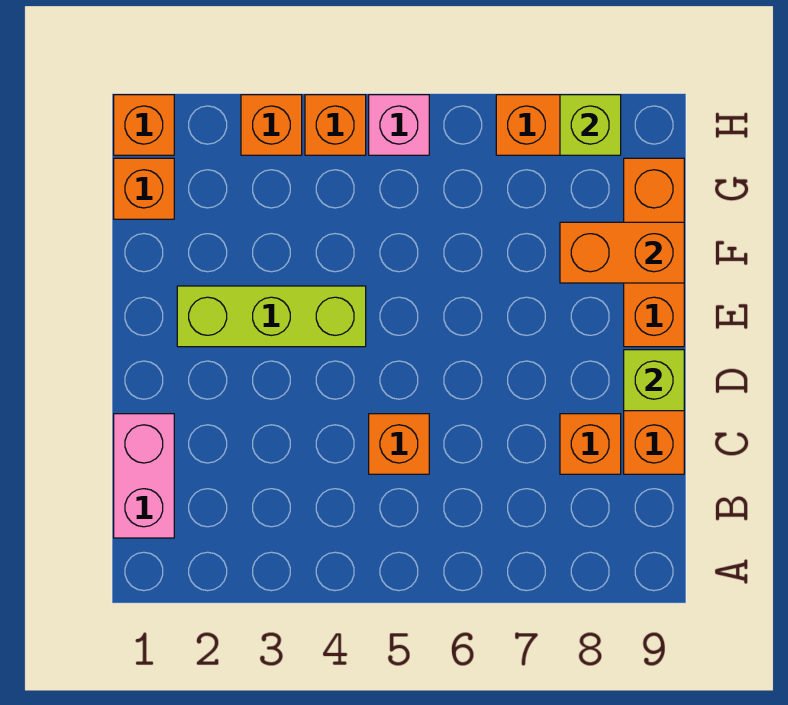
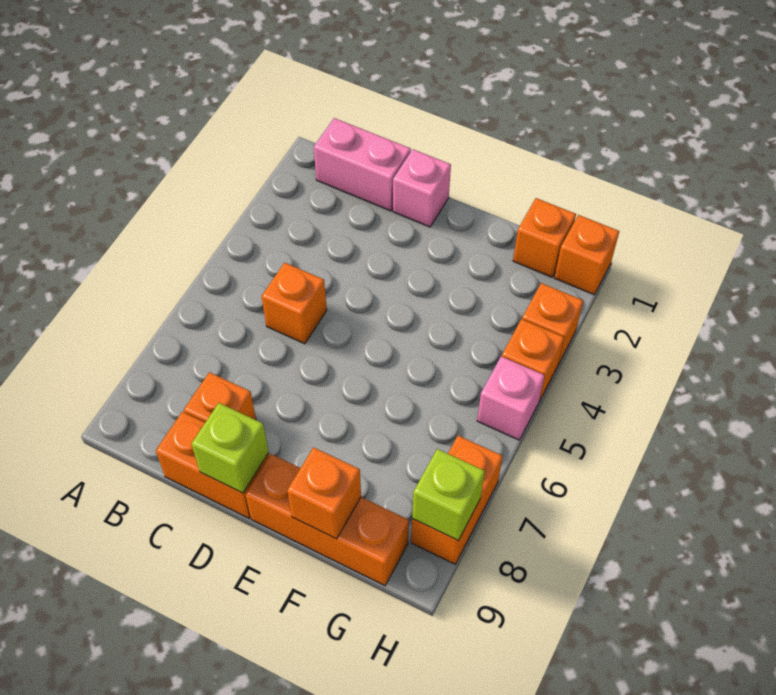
none -> pink brick D1 level 1
lime brick E2:E4 level 1 -> none
orange brick F8:F9 level 2 -> orange brick F9 level 2

